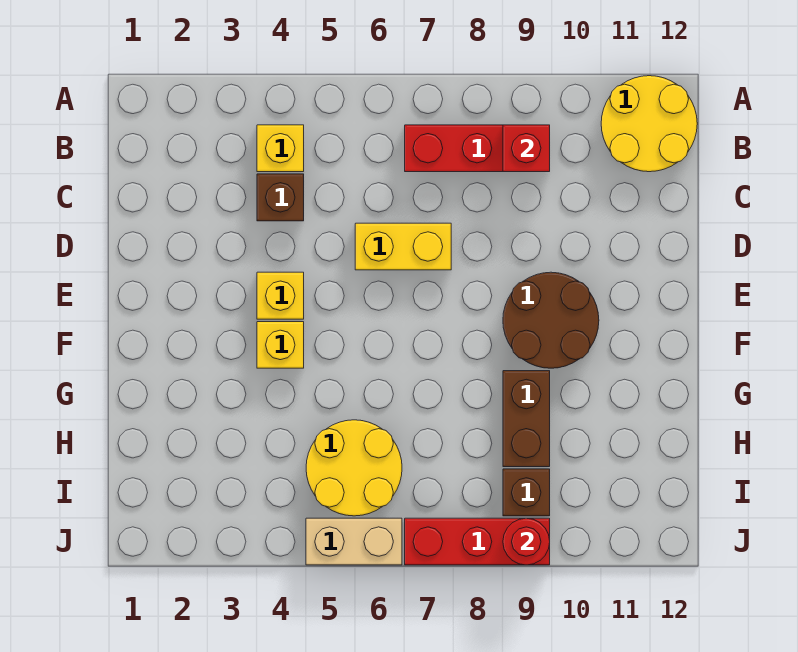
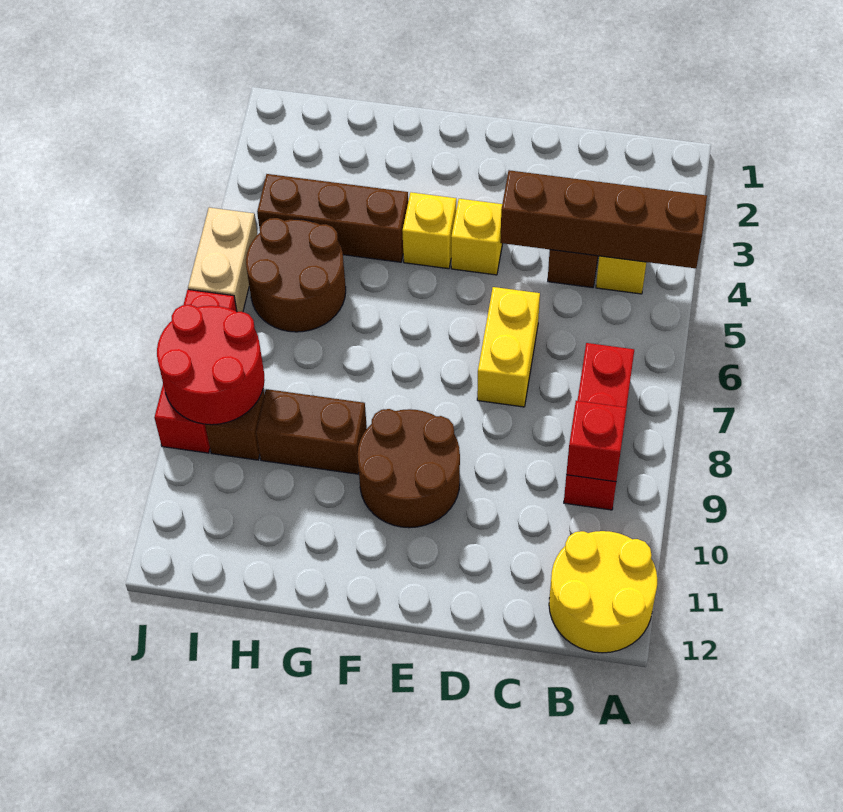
none -> brown brick A4:D4 level 2
none -> brown brick G4:I4 level 1
yellow round brick H5:I6 level 1 -> brown round brick H5:I6 level 1
red round brick J9 level 2 -> red round brick I8:J9 level 2

